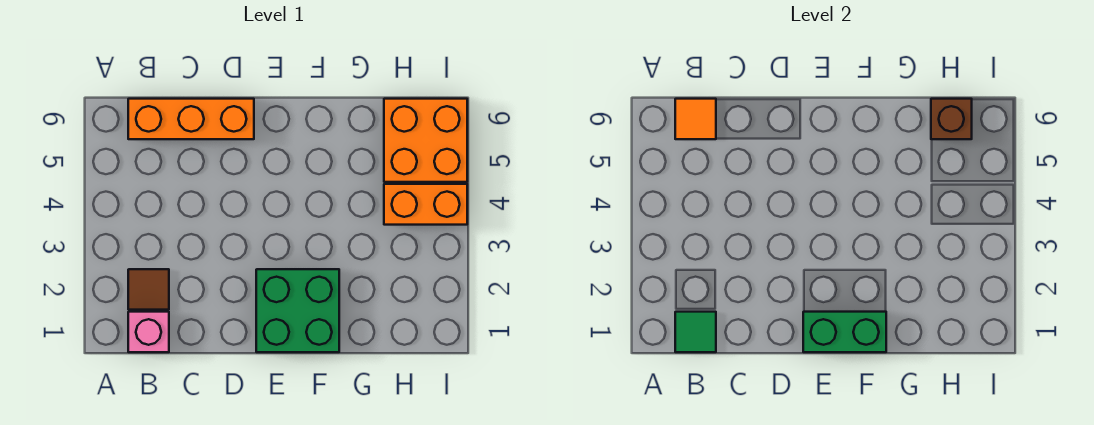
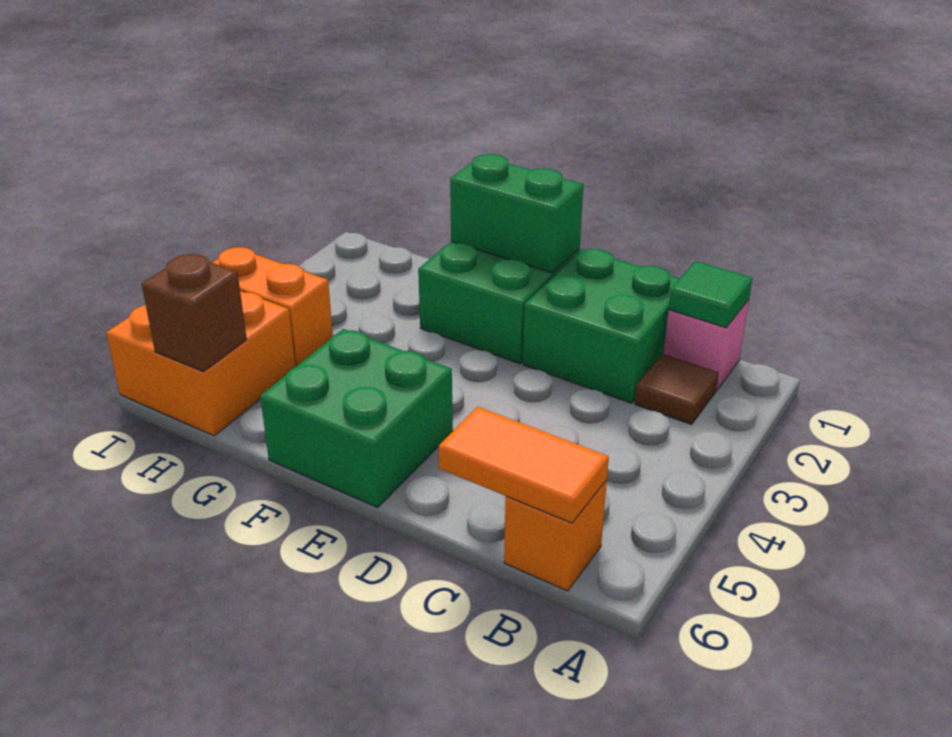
orange brick B6:D6 level 1 -> orange brick B6 level 1
orange tile B6 level 2 -> orange tile B6:C6 level 2
none -> green brick C1:D2 level 1
none -> green brick E5:F6 level 1

